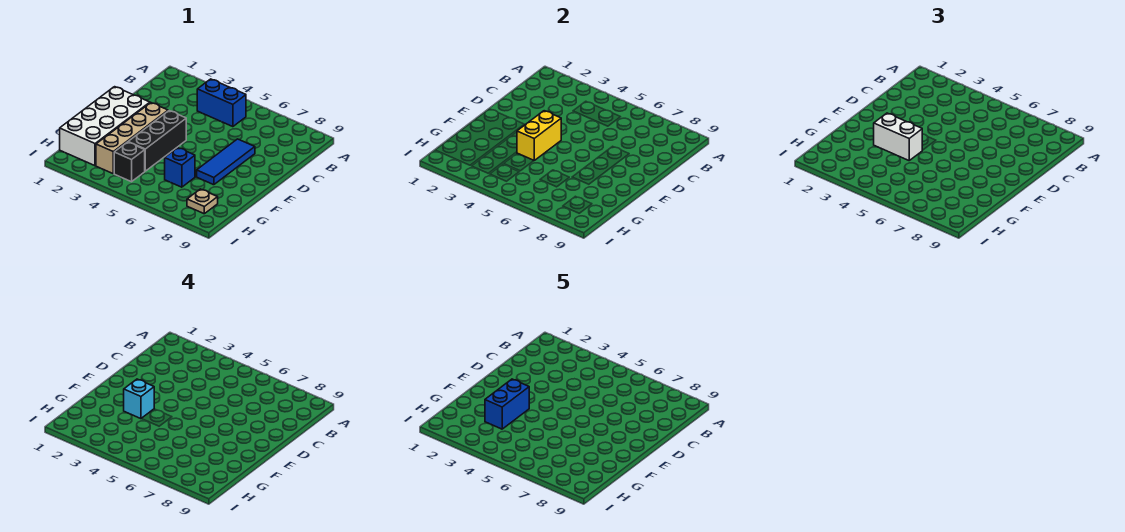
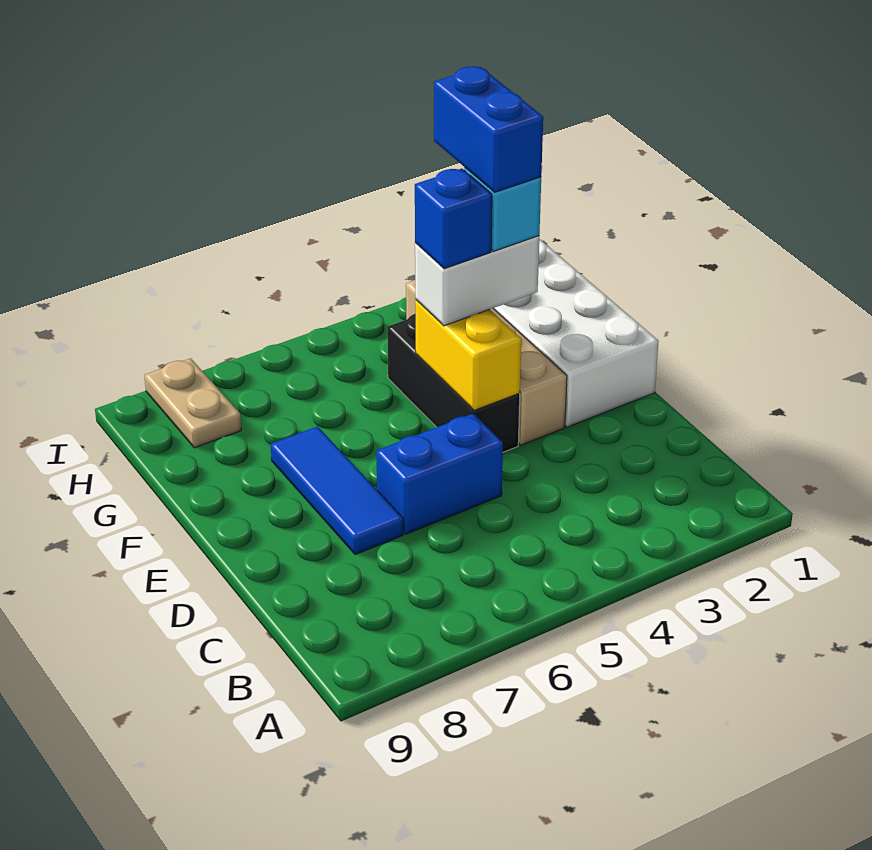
blue brick B4:B5 level 1 -> blue brick D5:D6 level 1
blue brick G6 level 1 -> blue brick F4 level 4
black brick H4 level 1 -> none
tan plate H8 level 1 -> tan plate H8:I8 level 1

